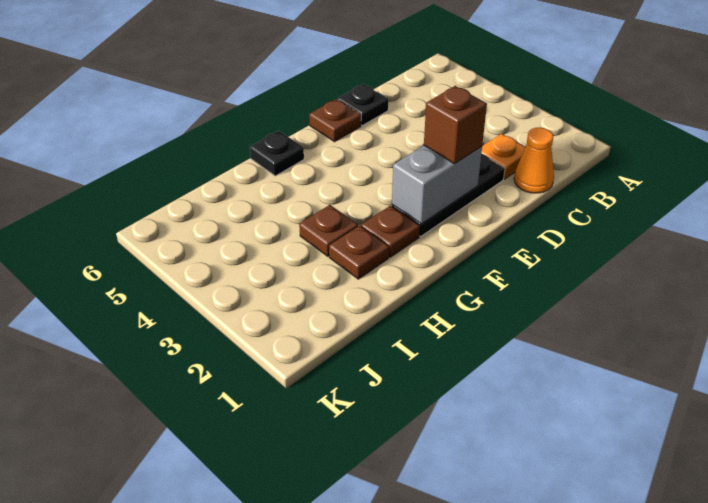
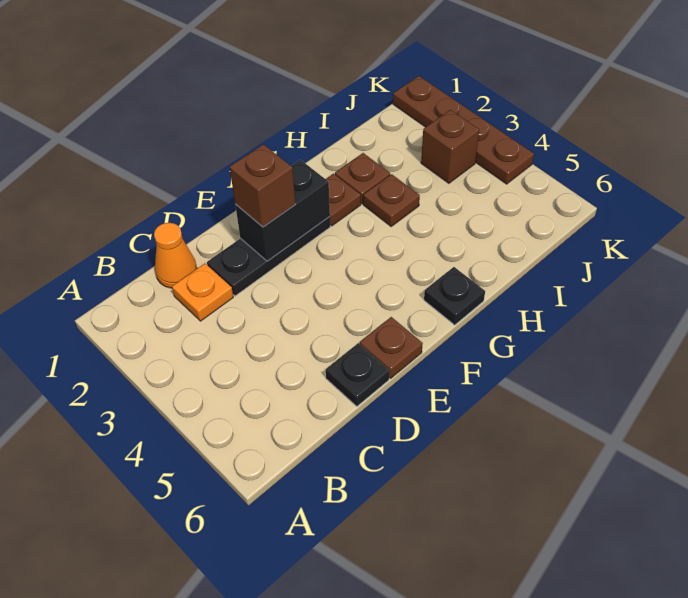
grey brick E2:F2 level 2 -> black brick E2:F2 level 2
none -> brown brick J3 level 1
none -> brown plate K1:K4 level 1

